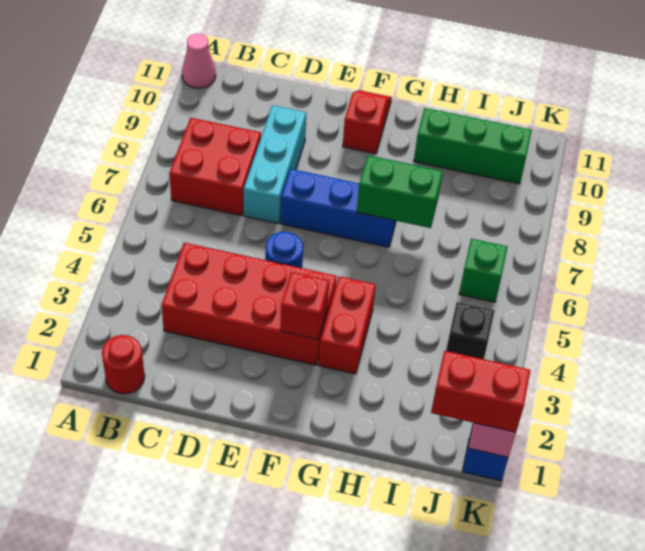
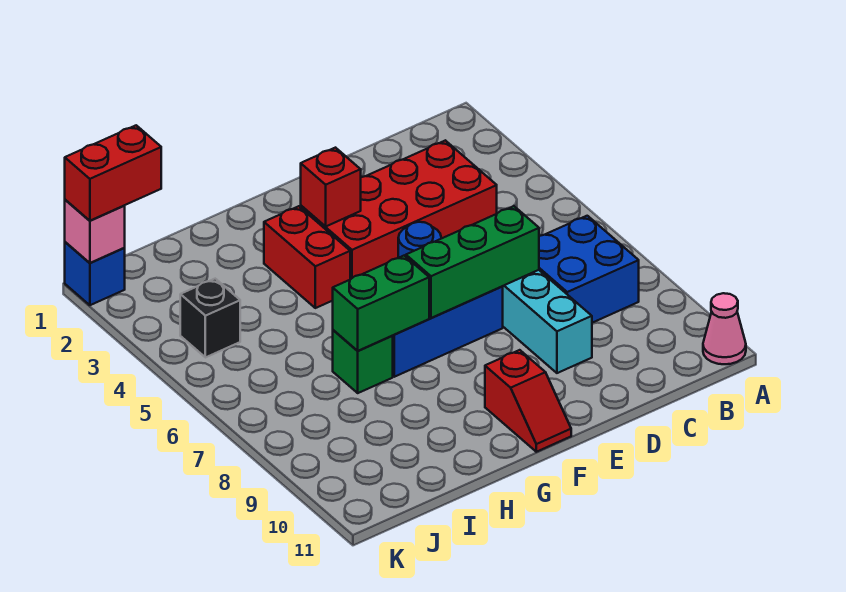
red round brick B1 level 1 -> none
red brick B7:C8 level 1 -> blue brick B7:C8 level 1
green brick H10:J10 level 1 -> green brick D7:F7 level 2
green brick J6 level 1 -> green brick H7 level 1

